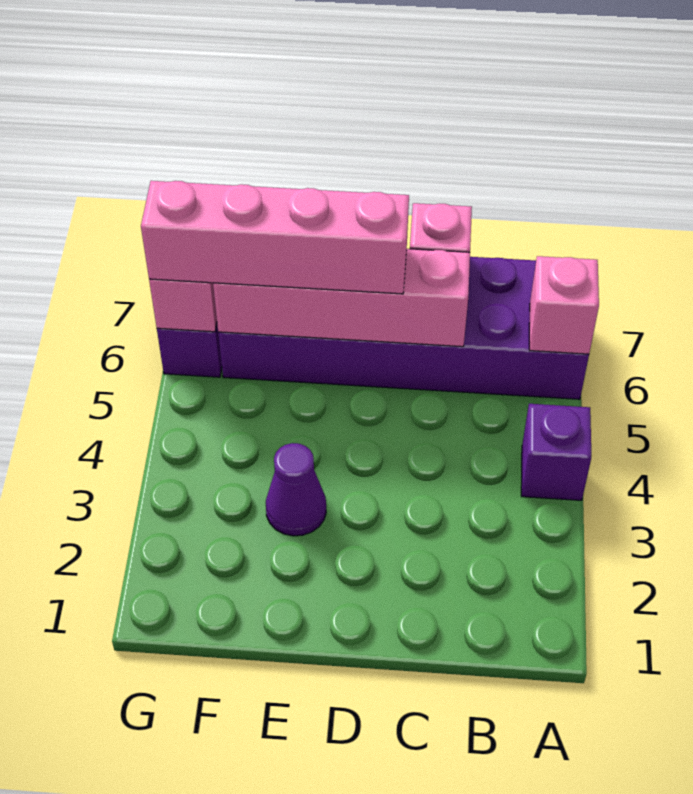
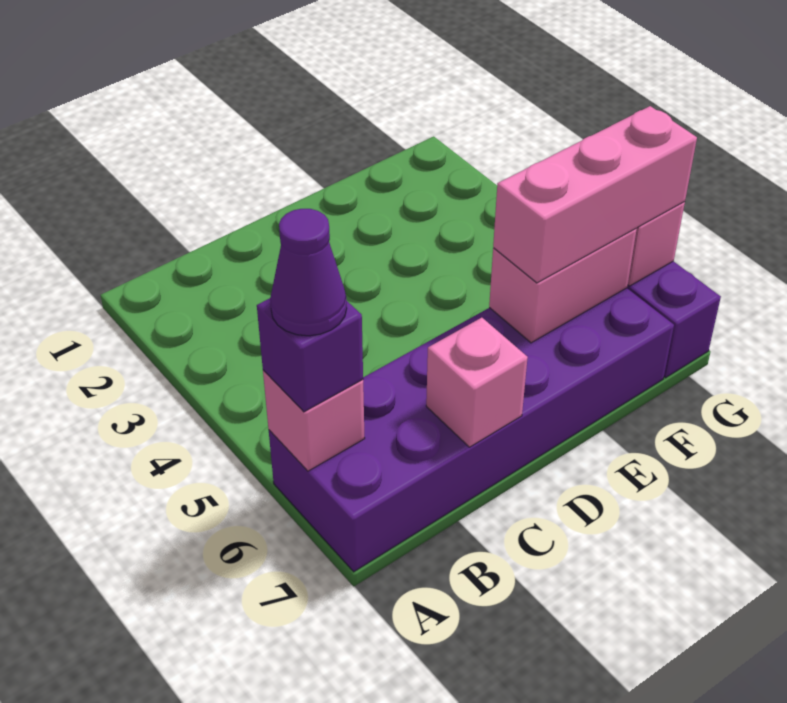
purple brick A4 level 1 -> purple brick A6 level 3
pink brick C6:F6 level 2 -> pink brick E6:F6 level 2
pink brick D6:G6 level 3 -> pink brick E6:G6 level 3
purple cone E3 level 1 -> purple cone A6 level 4

